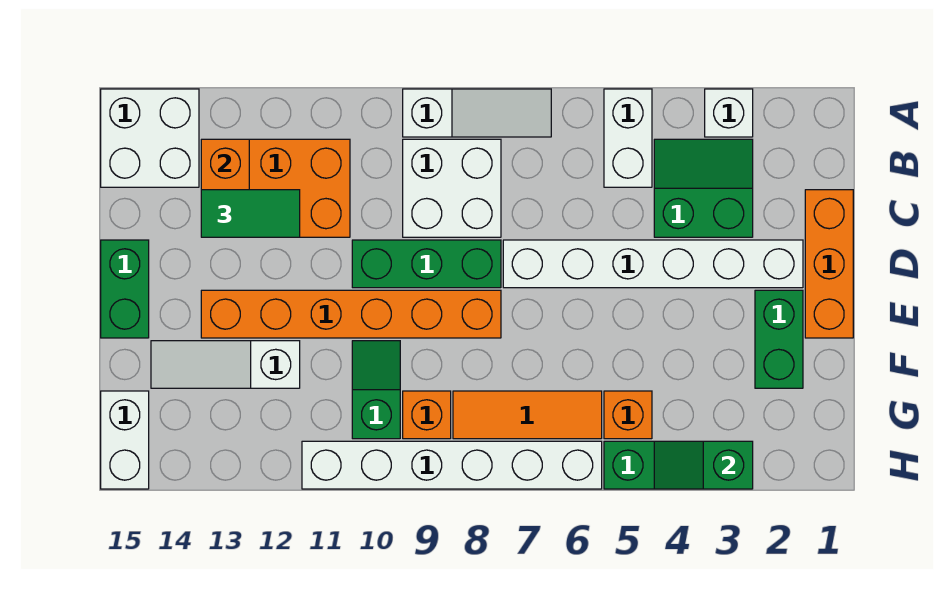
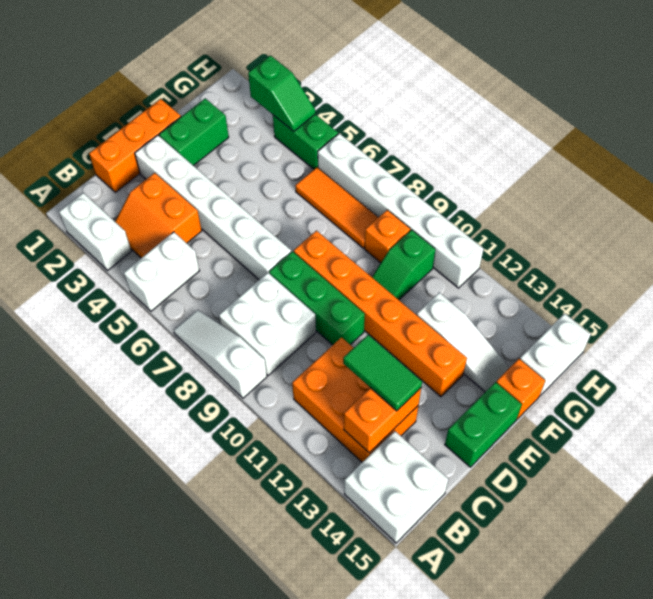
white brick A3 level 1 -> white brick A2:A3 level 1
green slope B3:C4 level 1 top C -> orange slope B3:C4 level 1 top C
orange brick G5 level 1 -> orange brick F15 level 1

